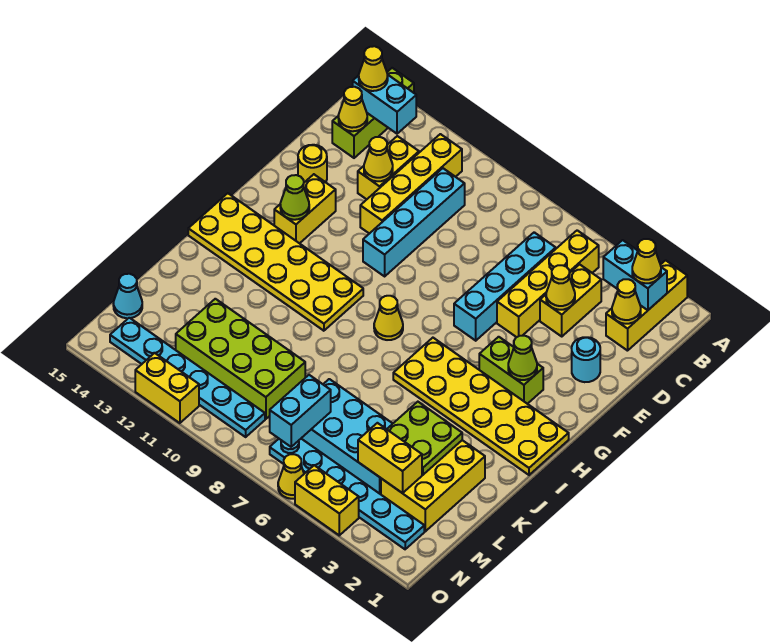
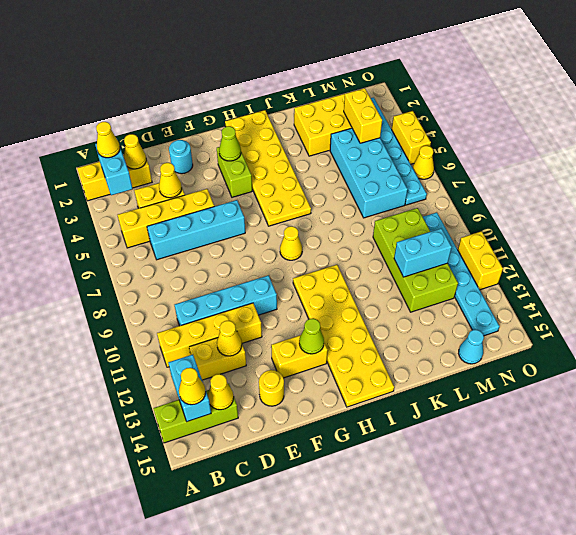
lime plate K3:L4 level 2 -> none
cyan brick M7:N7 level 2 -> cyan brick L11:M11 level 2

